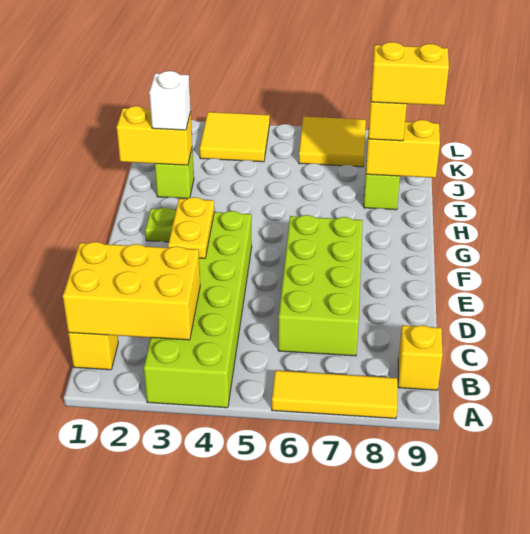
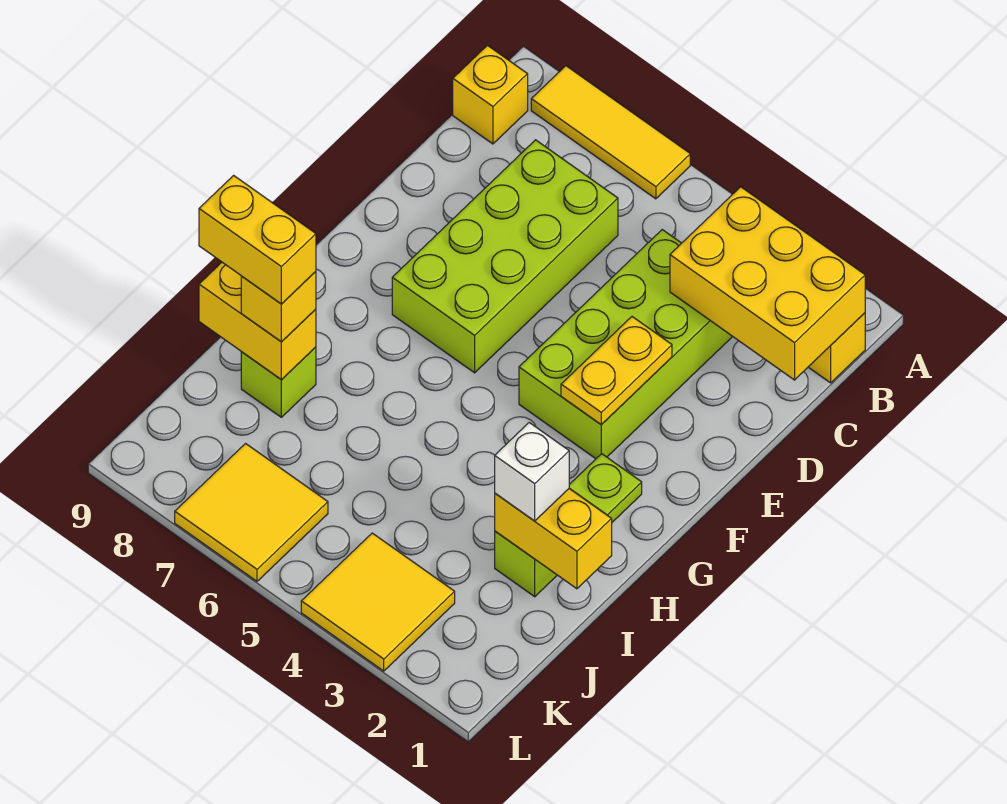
lime brick A3:F4 level 1 -> lime brick C3:F4 level 1

